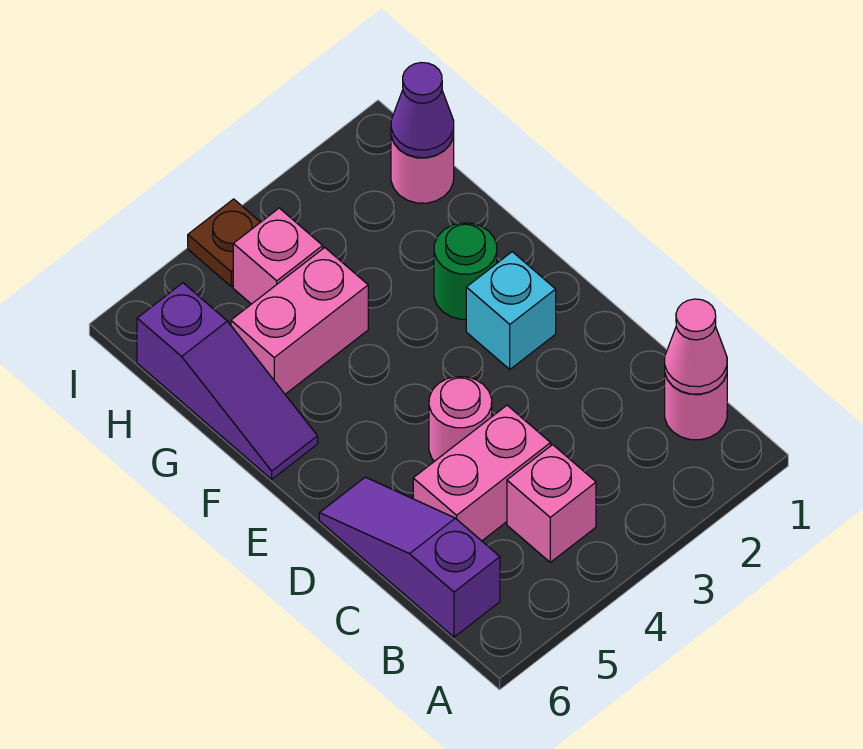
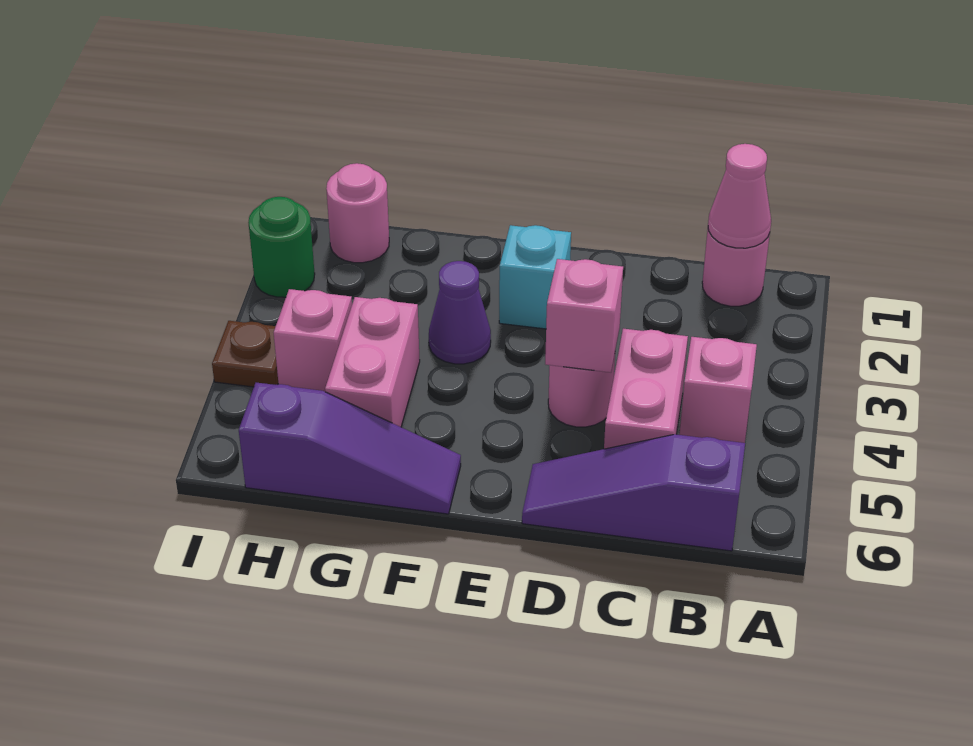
none -> pink brick D4 level 2
green round brick F2 level 1 -> green round brick I2 level 1
purple cone H1 level 2 -> purple cone F3 level 1

